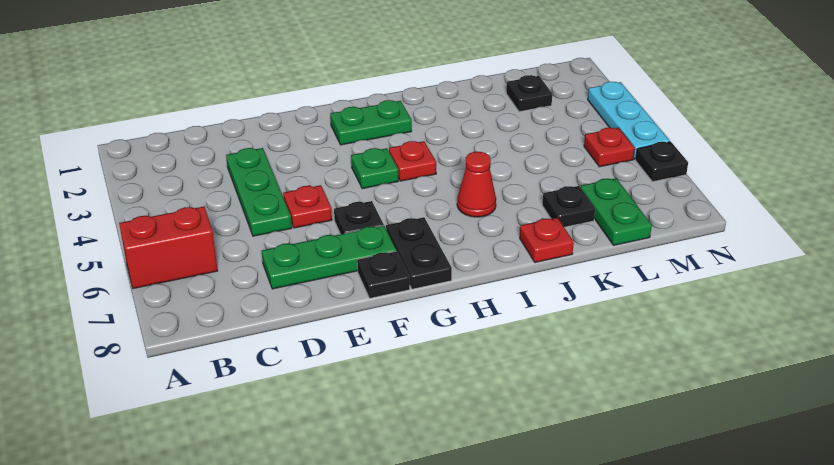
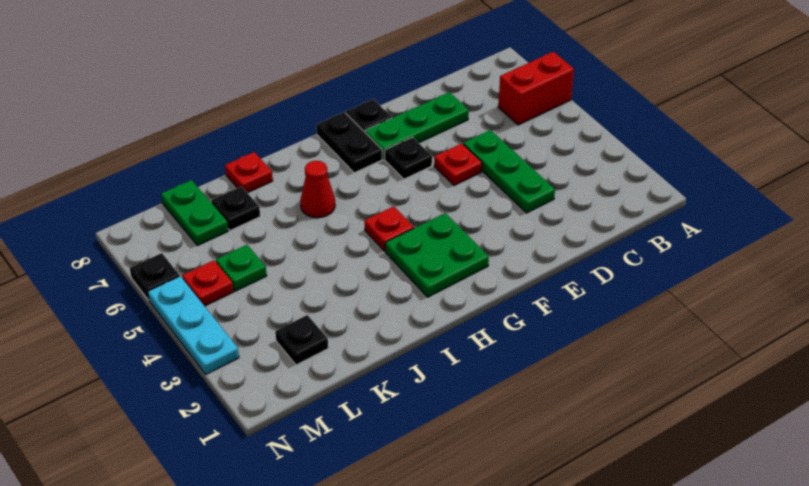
green plate G2:H2 level 1 -> green plate G2:H3 level 1
green plate G4 level 1 -> green plate L5 level 1

